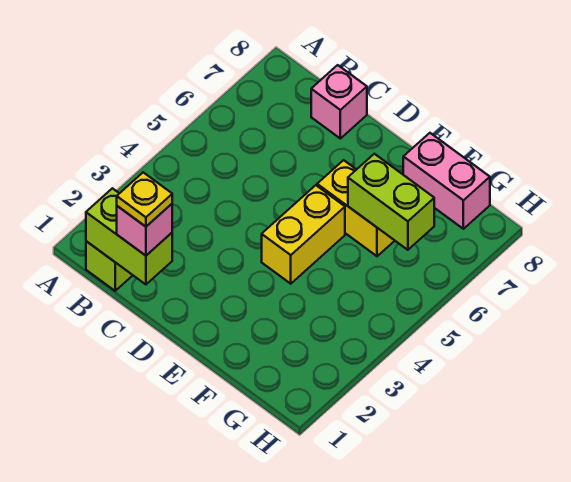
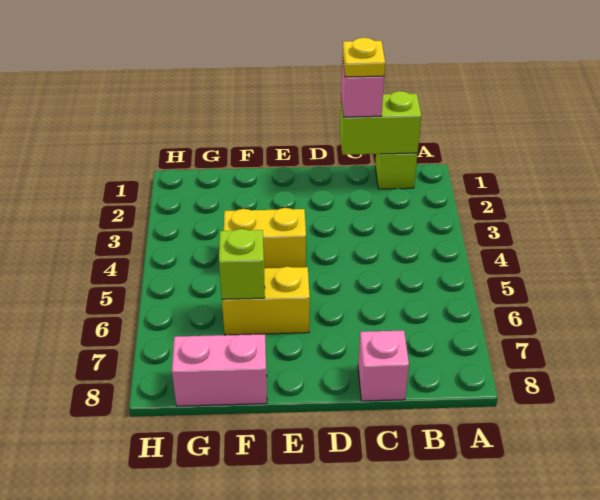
yellow brick E4:E5 level 1 -> yellow brick E4:F4 level 1
lime brick F6:G6 level 2 -> lime brick F6 level 2

